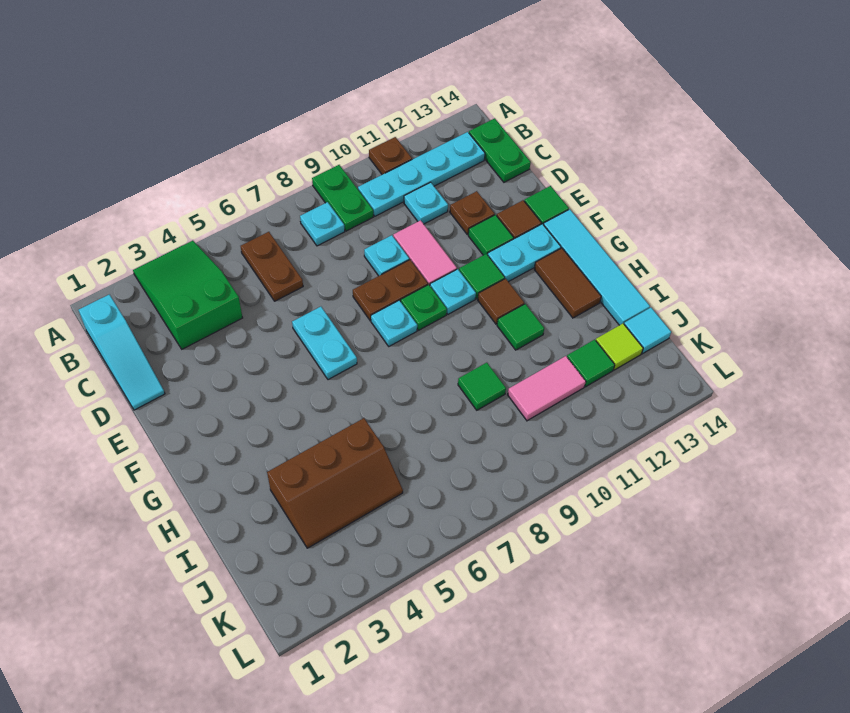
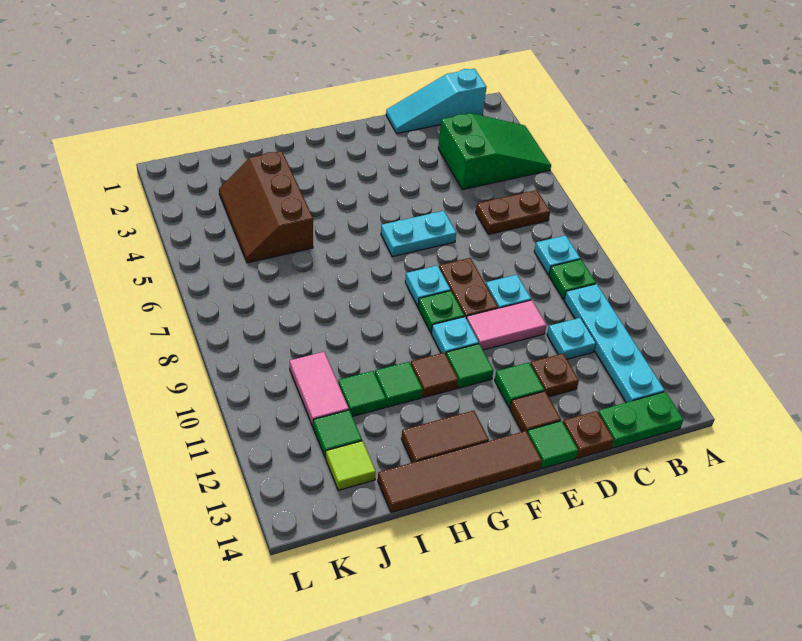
green plate A9:B9 level 1 -> green plate B9 level 1
brown plate A11 level 1 -> brown plate D14 level 1
cyan plate F12:F13 level 1 -> none
cyan tile F14:I14 level 1 -> brown tile F14:I14 level 1
green tile I9 level 1 -> green tile I11 level 1
cyan tile J14 level 1 -> none

